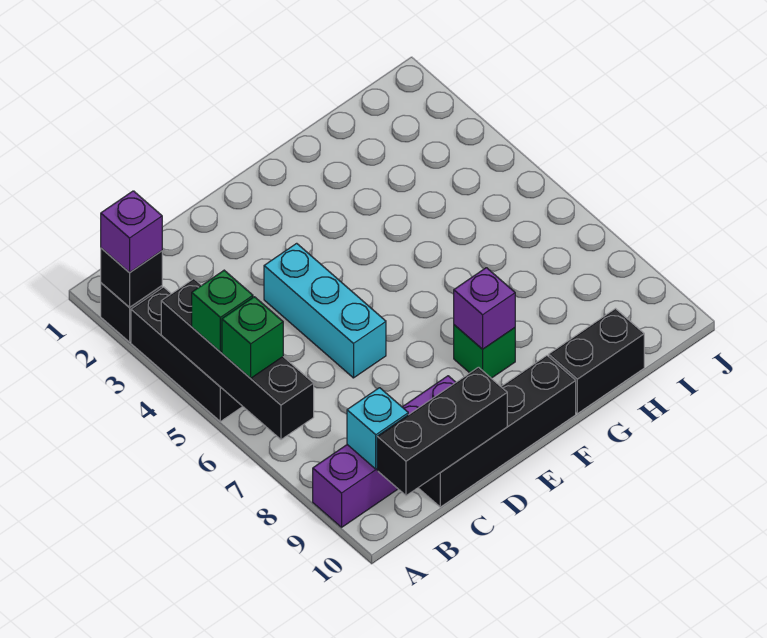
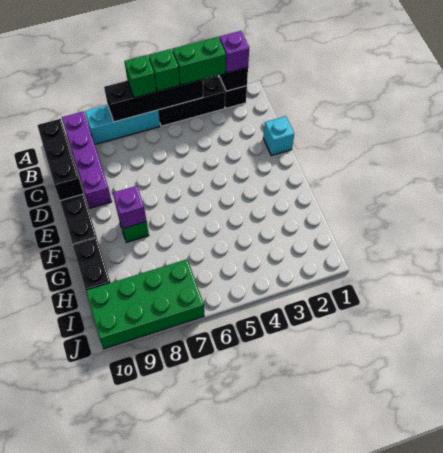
none -> green brick A3:A4 level 3
cyan brick B9 level 2 -> cyan brick D1 level 1
cyan brick D4:D6 level 1 -> cyan brick A6:A8 level 1
none -> green brick I7:J10 level 1

